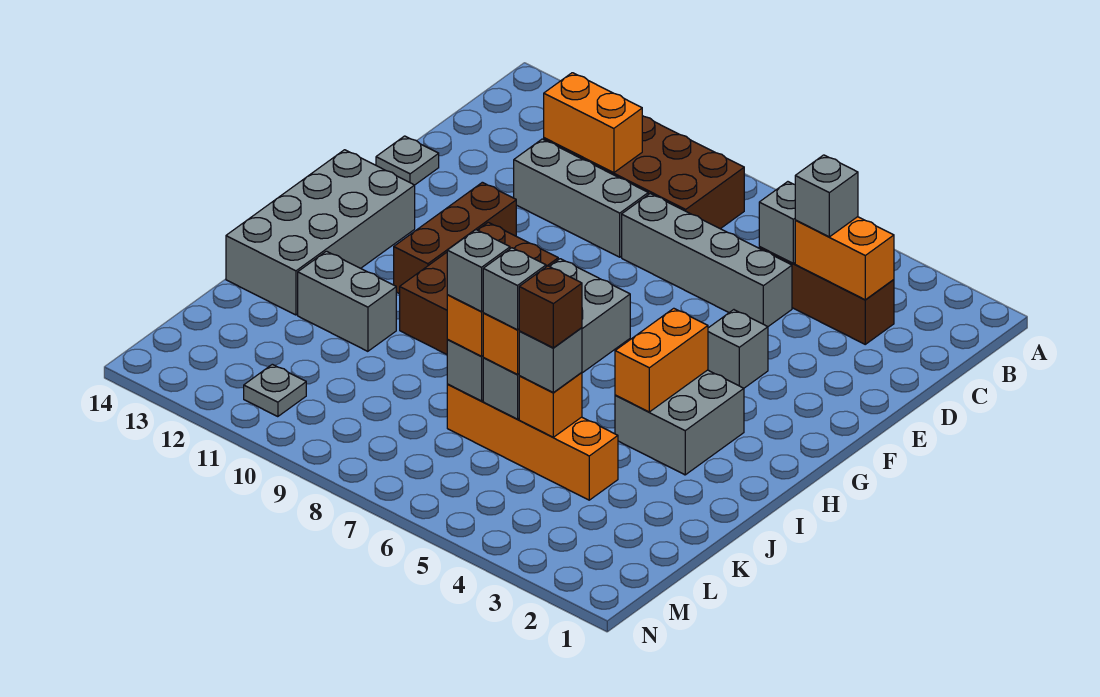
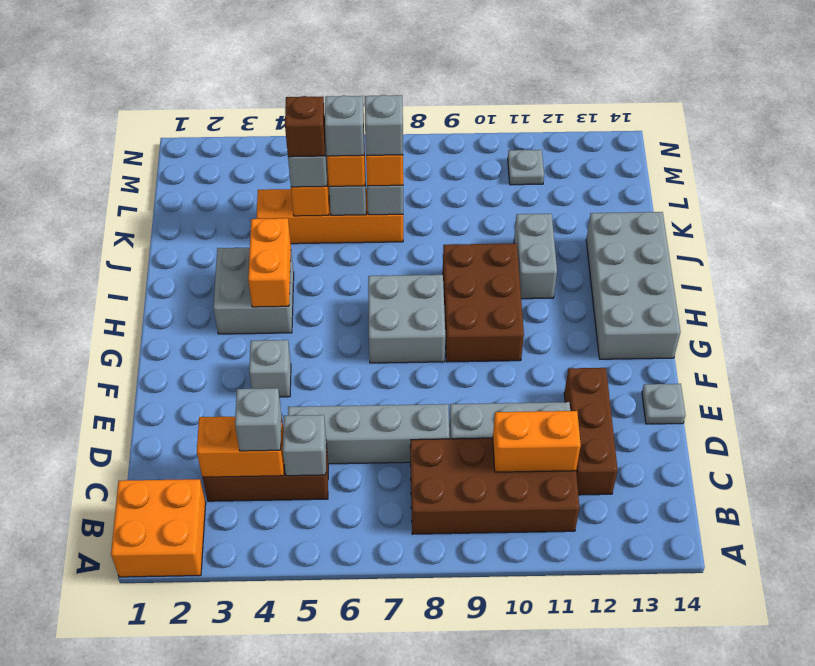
none -> orange brick A1:B2 level 1
brown brick F11:H11 level 1 -> brown brick C12:E12 level 1
grey brick J11:J12 level 1 -> grey brick I11:J11 level 1

